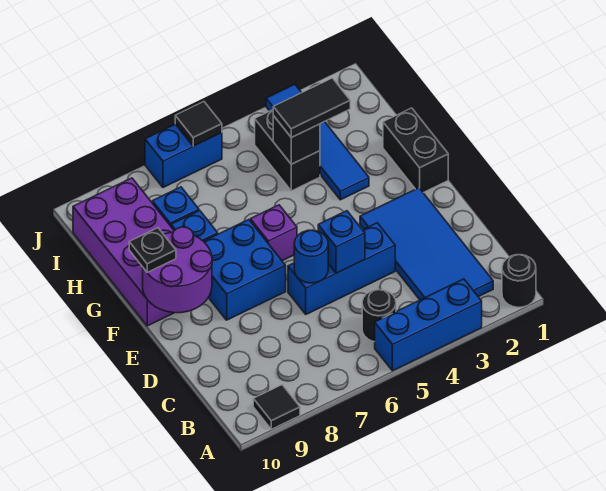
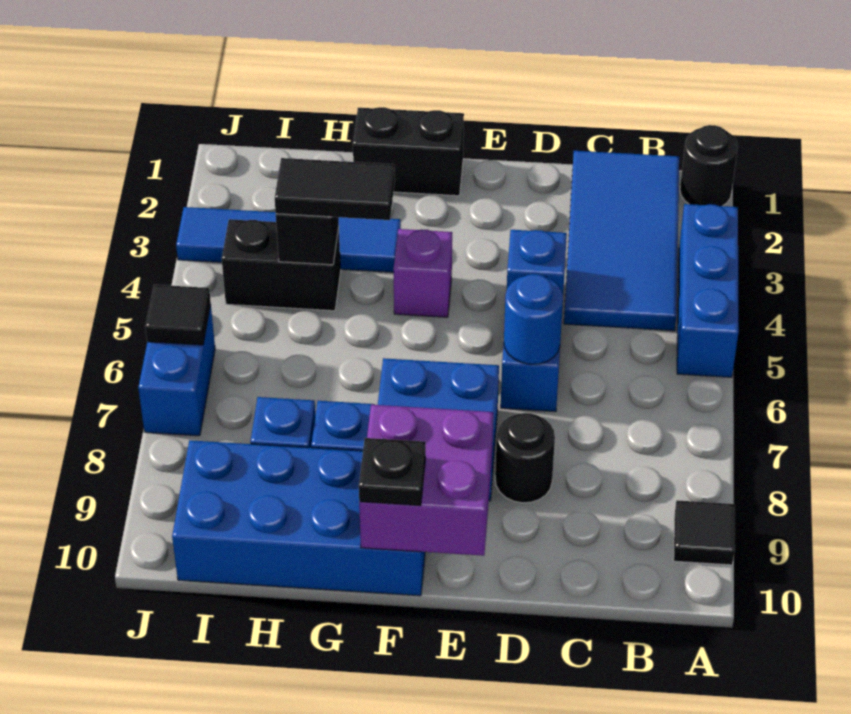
blue tile B2:E3 level 1 -> blue tile B1:C4 level 1
black round brick B5 level 1 -> black round brick D8 level 1
purple round brick E9:F10 level 2 -> purple brick E9:F10 level 2
purple brick F6 level 1 -> purple brick F4 level 1
purple brick F9:I10 level 1 -> blue brick F9:I10 level 1
black tile H3:H4 level 3 -> black tile G4:H4 level 3

